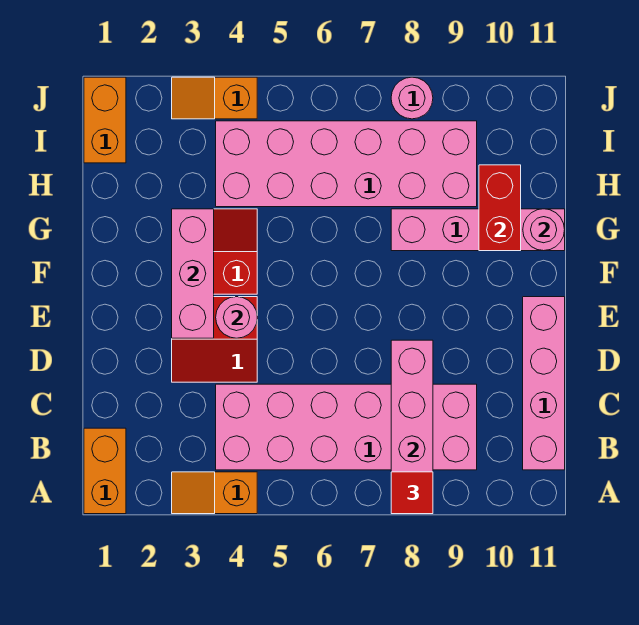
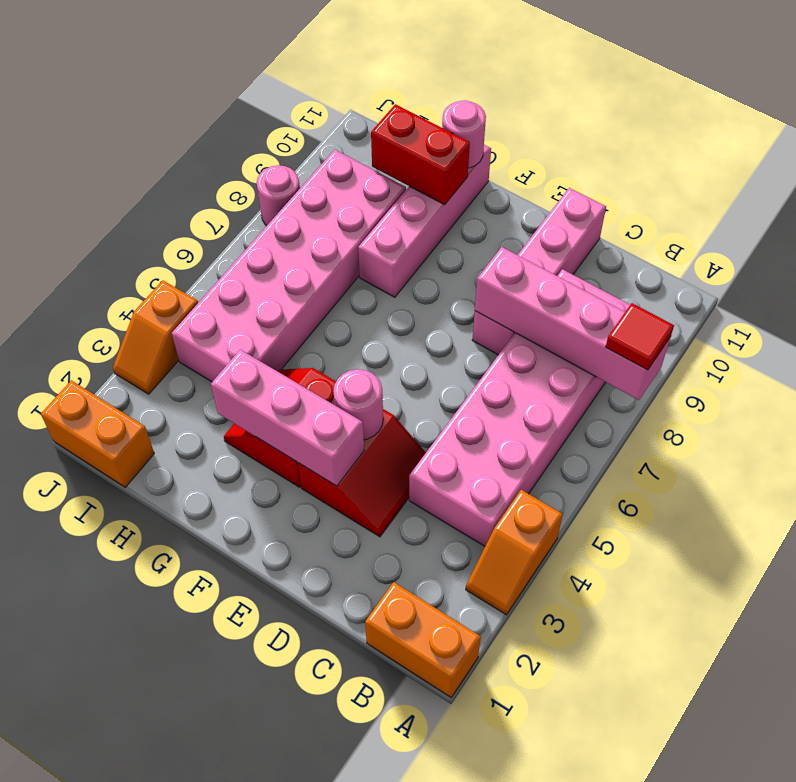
pink brick B11:E11 level 1 -> pink brick D8:D11 level 1

